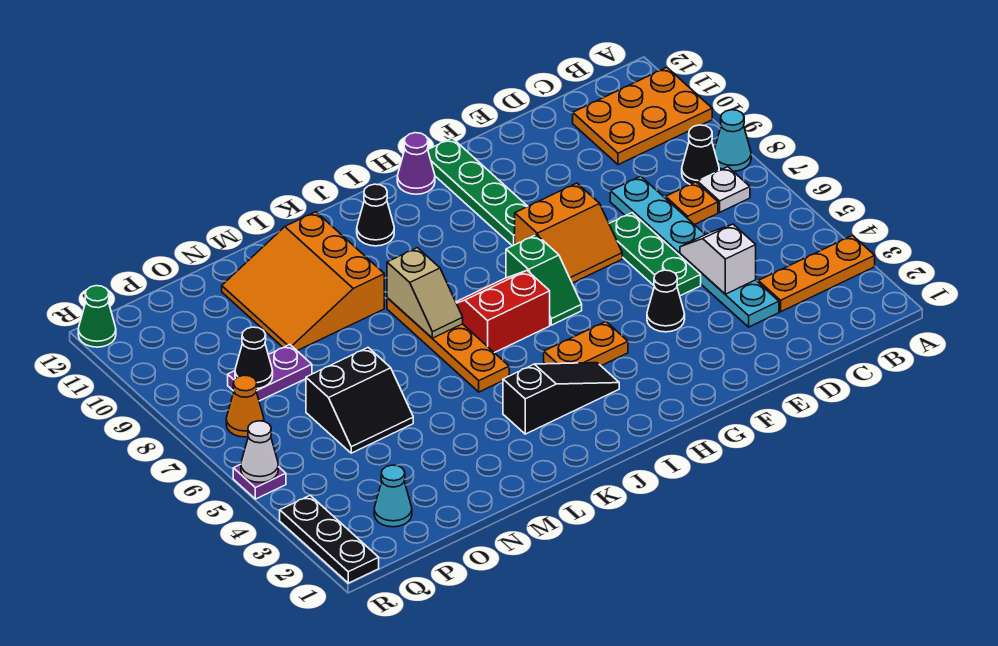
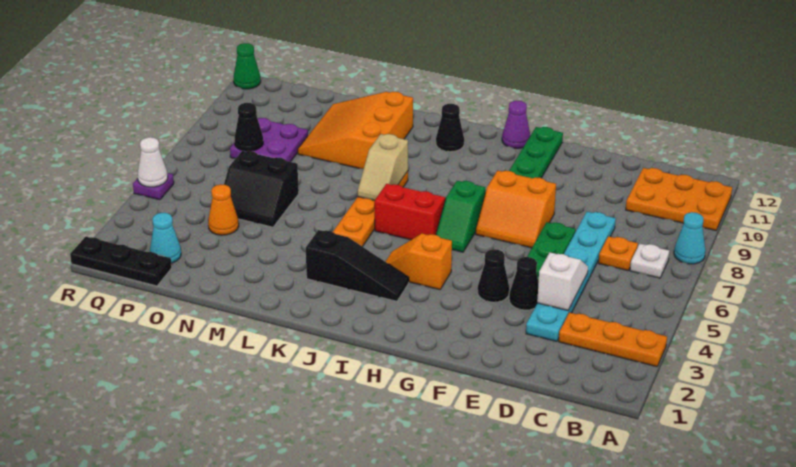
black cone B8 level 1 -> black cone E4 level 1
orange plate H4:I4 level 1 -> orange slope H4:I4 level 1 top H
purple plate O8:P8 level 1 -> purple plate O8:P9 level 1
orange cone Q7 level 1 -> orange cone O4 level 1
black plate R1:R3 level 1 -> black plate P1:R1 level 1

